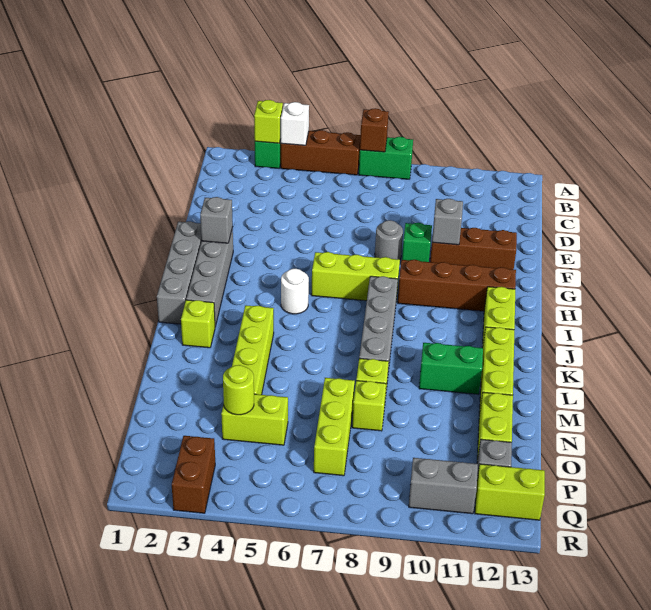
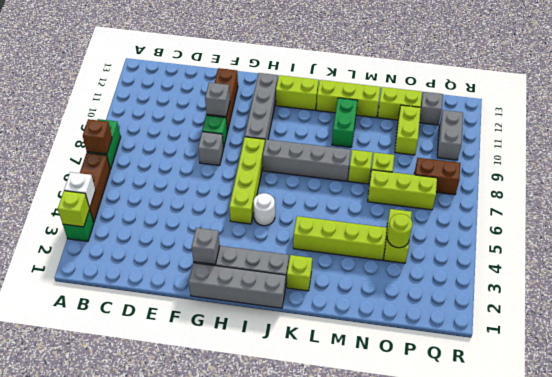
grey round brick F8 level 1 -> grey brick F8 level 1
lime brick H6:H8 level 1 -> lime brick H5:H8 level 1
brown brick H9:H12 level 1 -> grey brick H9:H12 level 1
brown brick Q3:R3 level 1 -> brown brick P8:Q8 level 1
lime brick Q12:Q13 level 1 -> lime brick O10:O11 level 1

